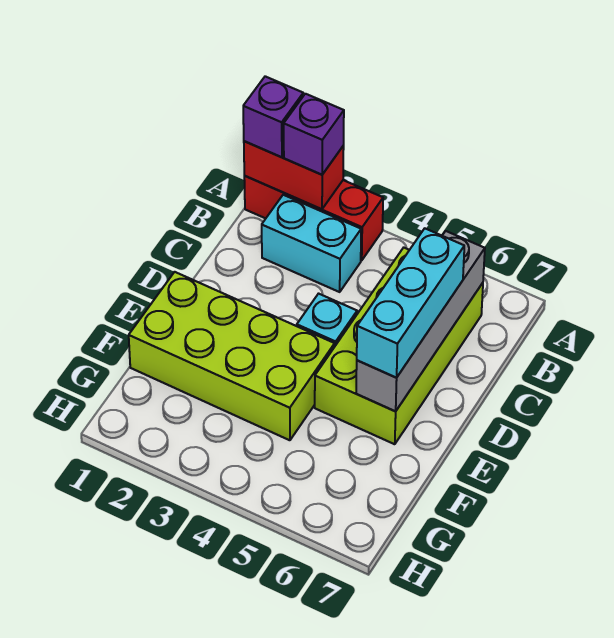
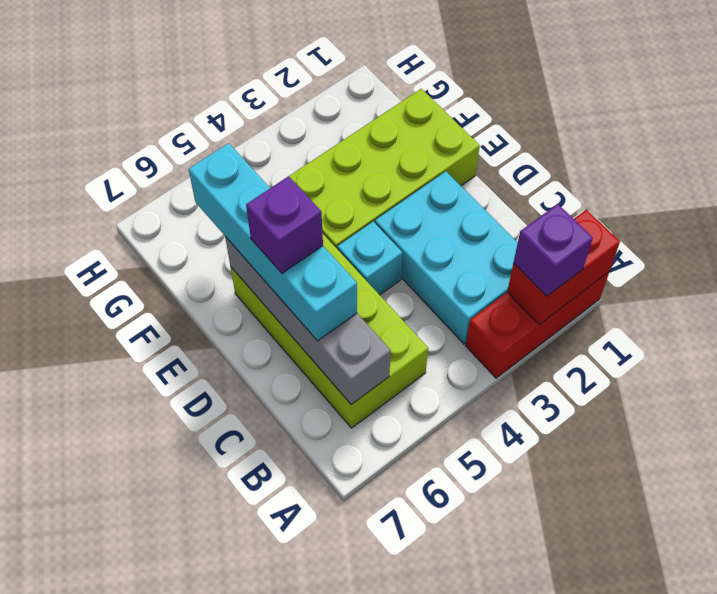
purple brick A1 level 3 -> purple brick D6 level 4
cyan brick B2:B3 level 1 -> cyan brick B2:D3 level 1
cyan brick C6:E6 level 3 -> cyan brick C6:F6 level 3

